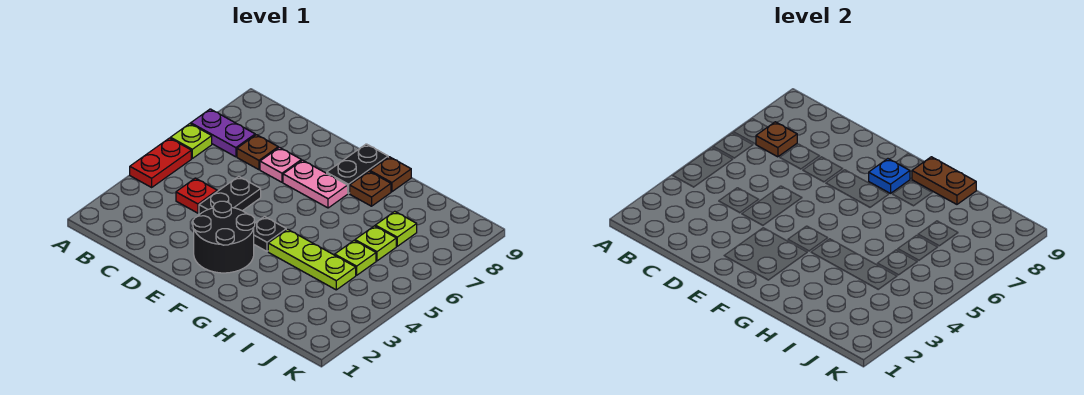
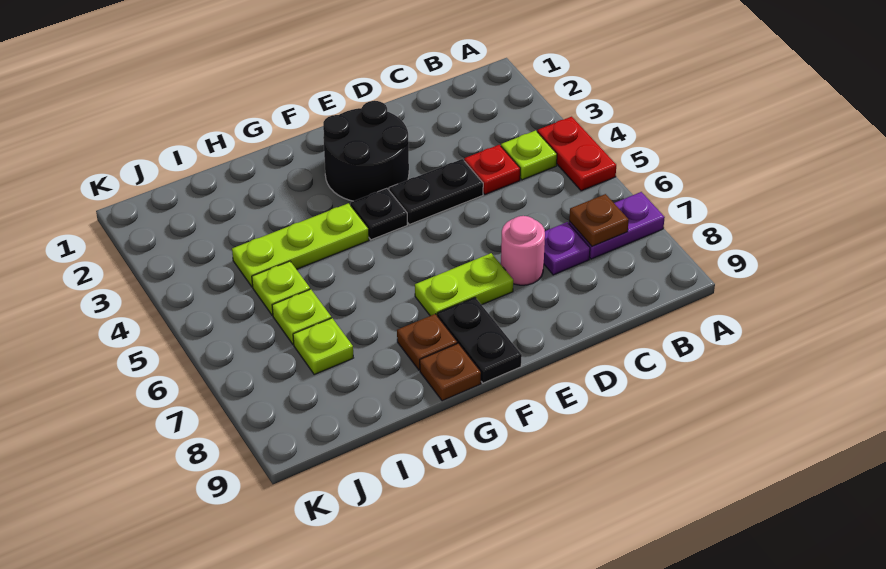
lime plate A6 level 1 -> lime plate B4 level 1
brown plate C7 level 1 -> purple plate C7 level 1
black plate D4:D5 level 1 -> black plate D4:E4 level 1
pink plate D7 level 1 -> pink round brick D7 level 1
pink plate E7:F7 level 1 -> lime plate E7:F7 level 1
blue plate F8 level 2 -> none
brown plate G9:H9 level 2 -> none

